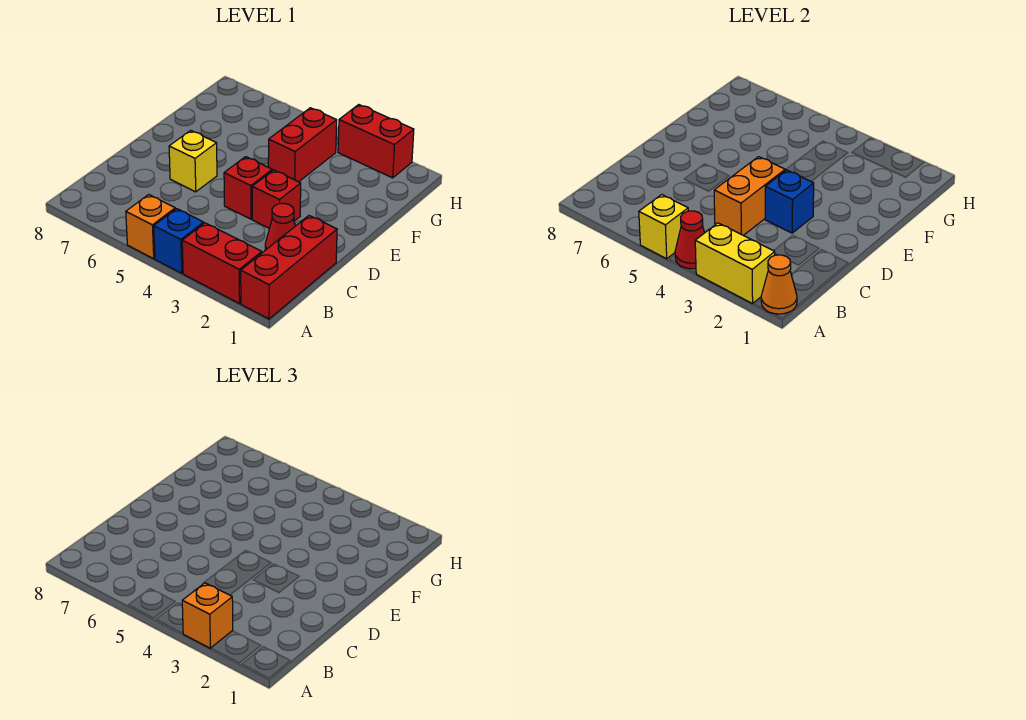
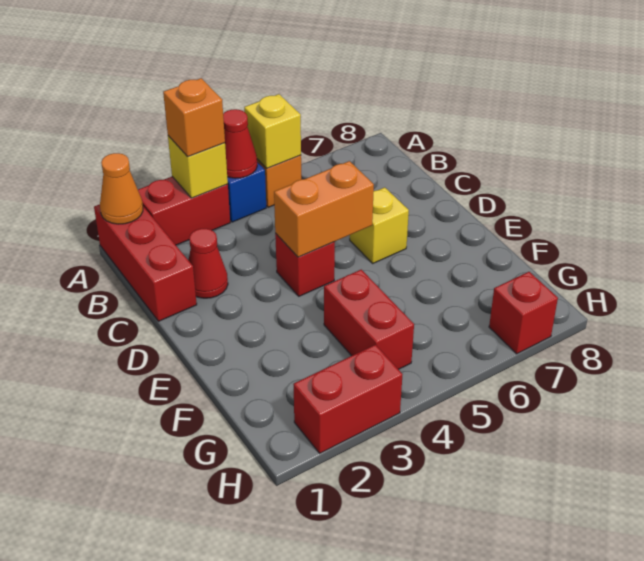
yellow brick A2:A3 level 2 -> yellow brick A3 level 2
orange brick C4:D4 level 2 -> orange brick D4:D5 level 2
red brick D3 level 1 -> red brick H7 level 1
blue brick D3 level 2 -> none

